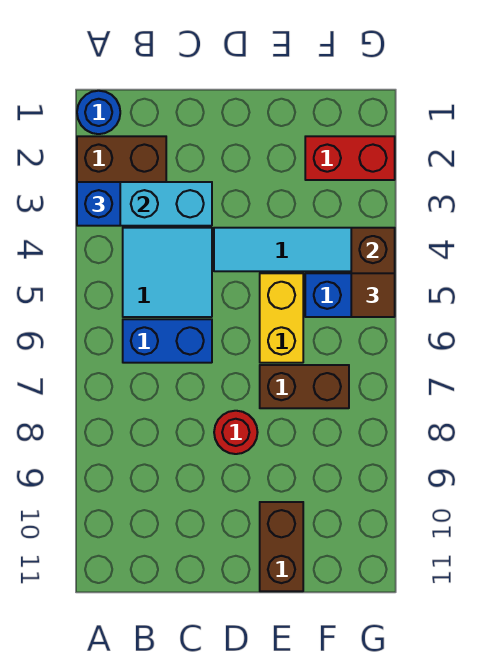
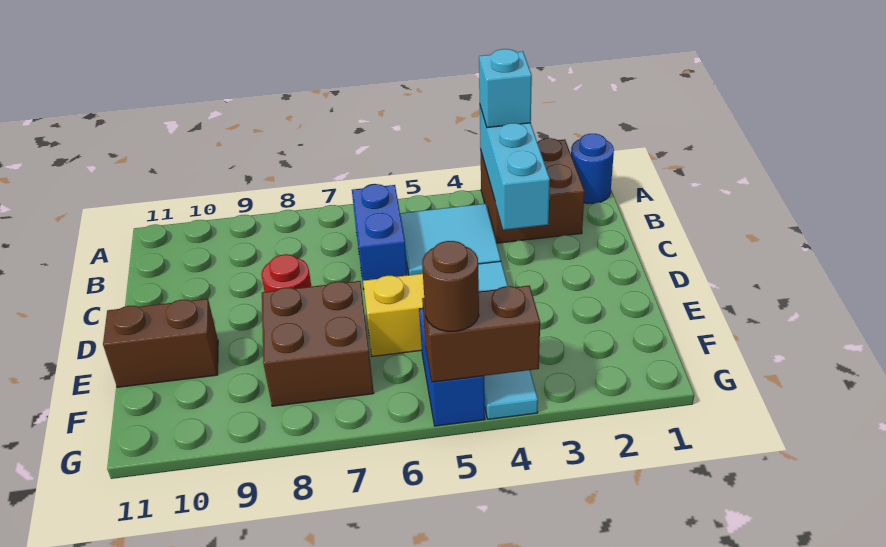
blue brick A3 level 3 -> cyan brick A3 level 3
brown brick E7:F7 level 1 -> brown brick E7:F8 level 1
red brick F2:G2 level 1 -> none
brown tile G5 level 3 -> brown round brick G5 level 3

